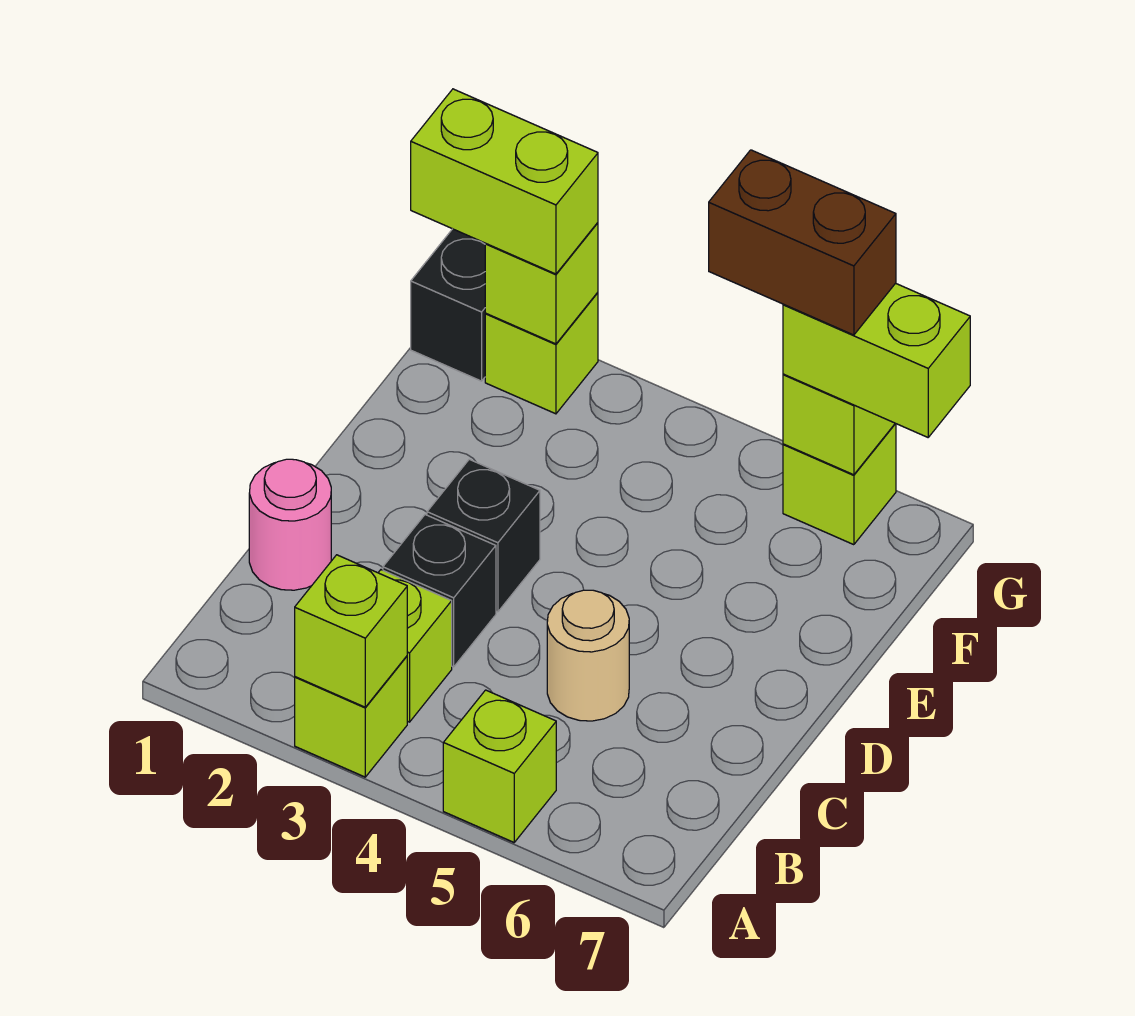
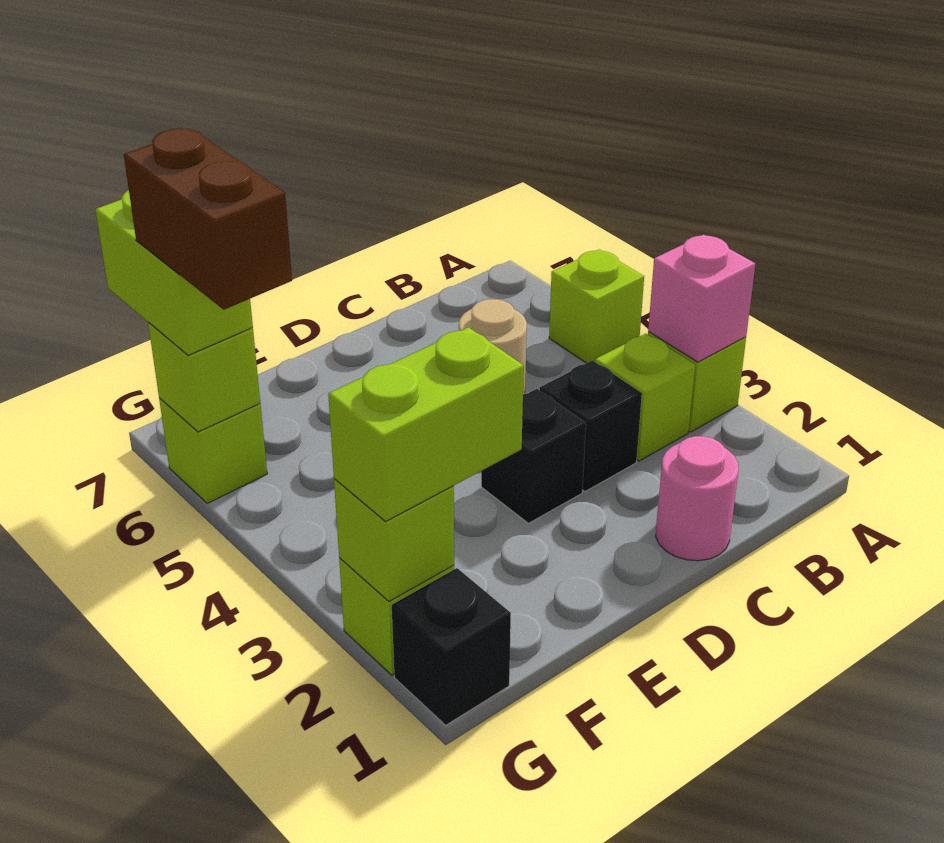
lime brick A3 level 2 -> pink brick A3 level 2
lime brick G1:G2 level 3 -> lime brick F2:G2 level 3

